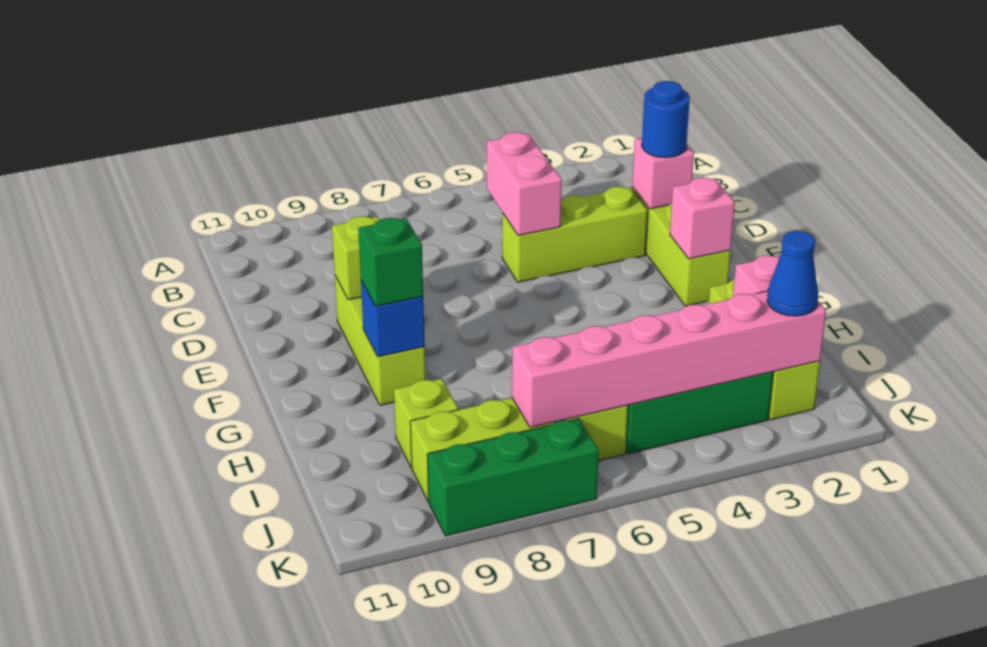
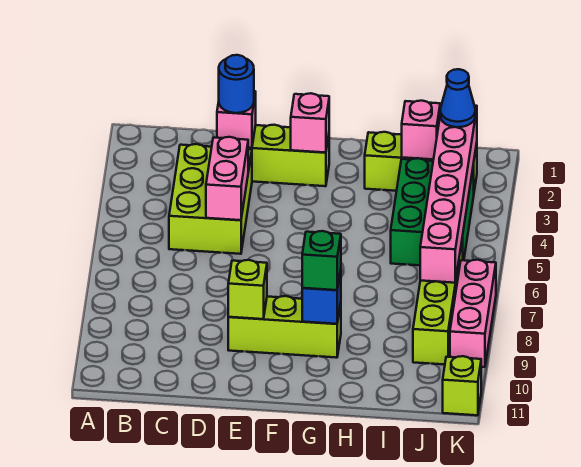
pink brick C5:D5 level 2 -> pink brick D4:D5 level 2
lime brick D3:D5 level 1 -> lime brick C3:D5 level 1
lime brick I9 level 1 -> lime brick K11 level 1
green brick K7:K9 level 1 -> pink brick K7:K9 level 1

